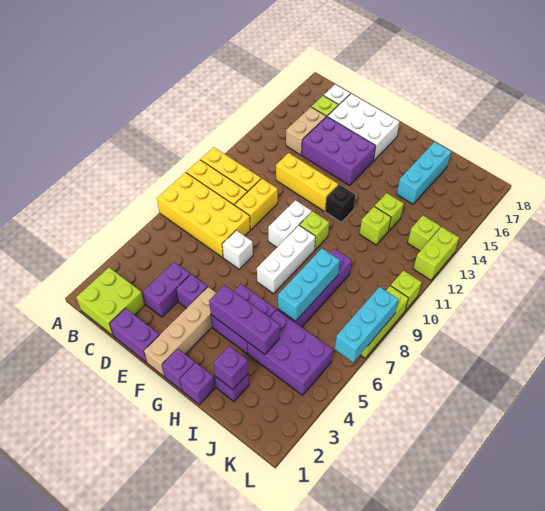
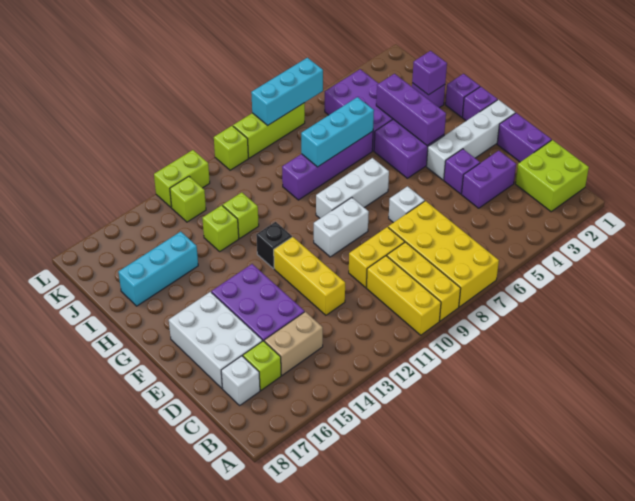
tan brick F1:F4 level 1 -> white brick F1:F4 level 1
lime brick G10 level 1 -> none

